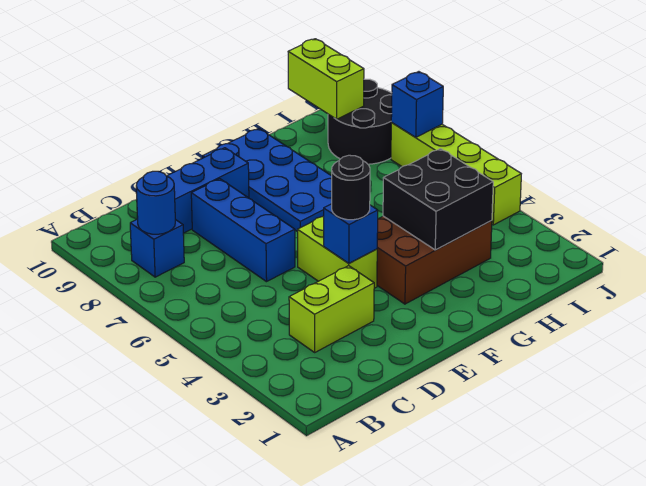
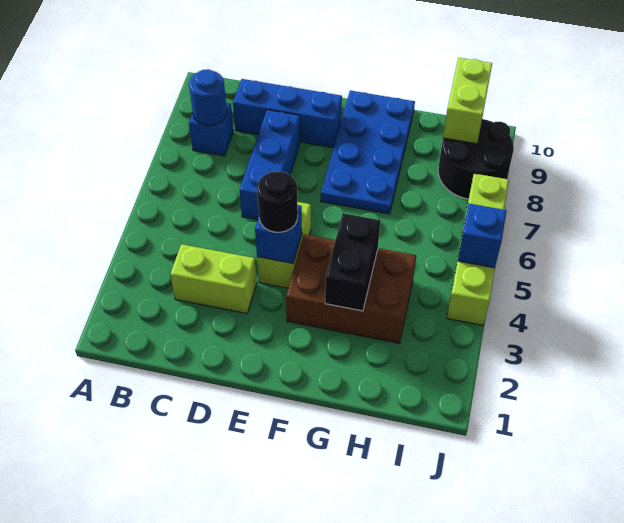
black brick G3:H4 level 2 -> black brick G3:G4 level 2
blue brick J7 level 2 -> blue brick J5 level 2

